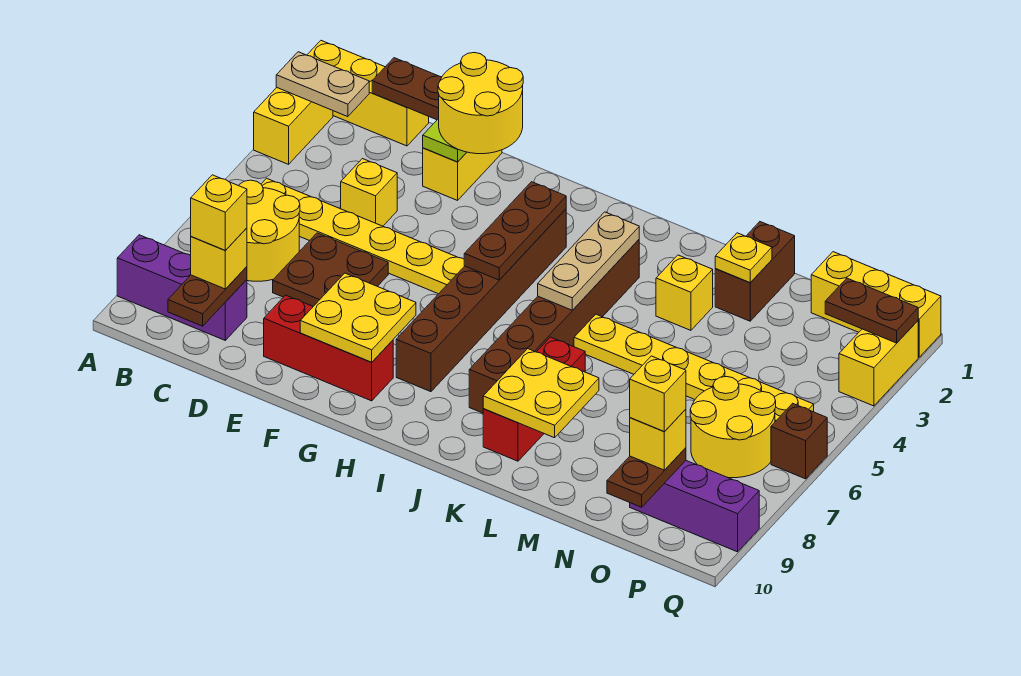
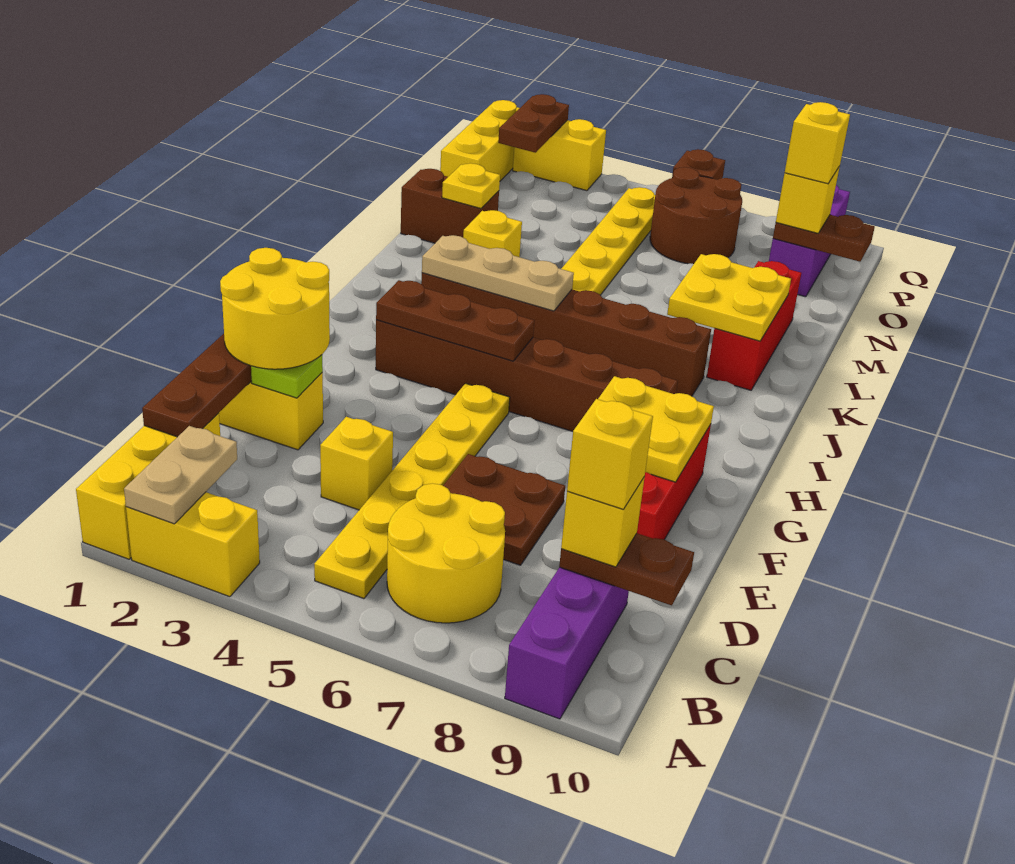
red brick K7:K9 level 1 -> red brick K9:M9 level 1
yellow round brick O6:P7 level 1 -> brown round brick O6:P7 level 1

